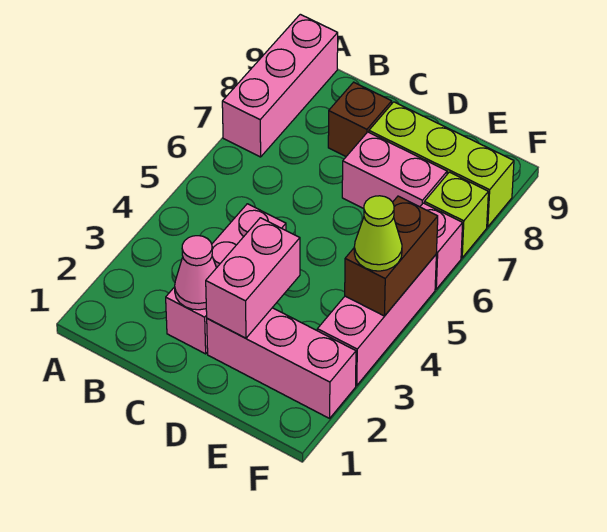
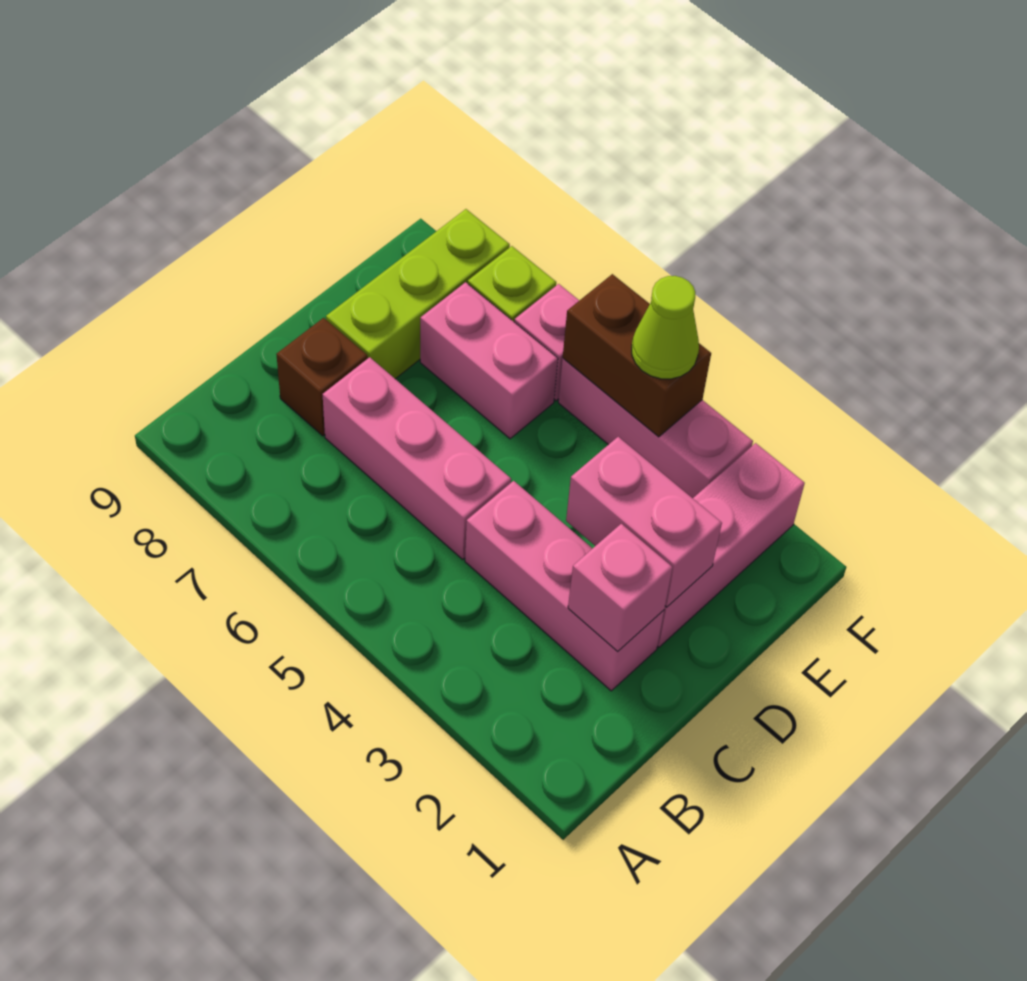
pink brick A7:A9 level 1 -> pink brick C5:C7 level 1
pink cone C2 level 2 -> pink brick C2 level 2
pink brick D7:E7 level 1 -> pink brick E6:E7 level 1

